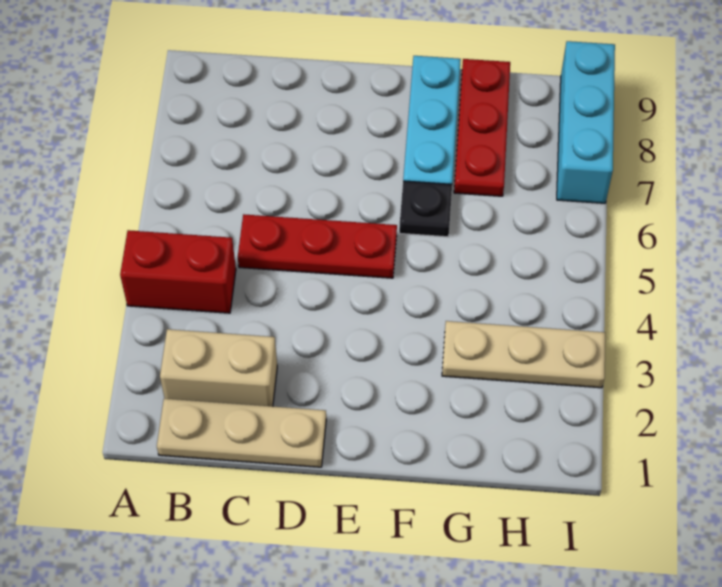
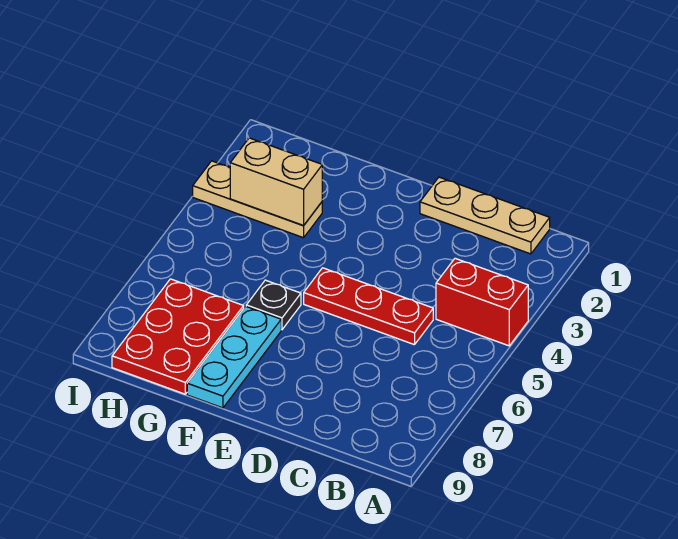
tan brick B2:C2 level 1 -> tan brick G3:H3 level 2
red plate G7:G9 level 1 -> red plate G7:H9 level 1
cyan brick I7:I9 level 1 -> none

